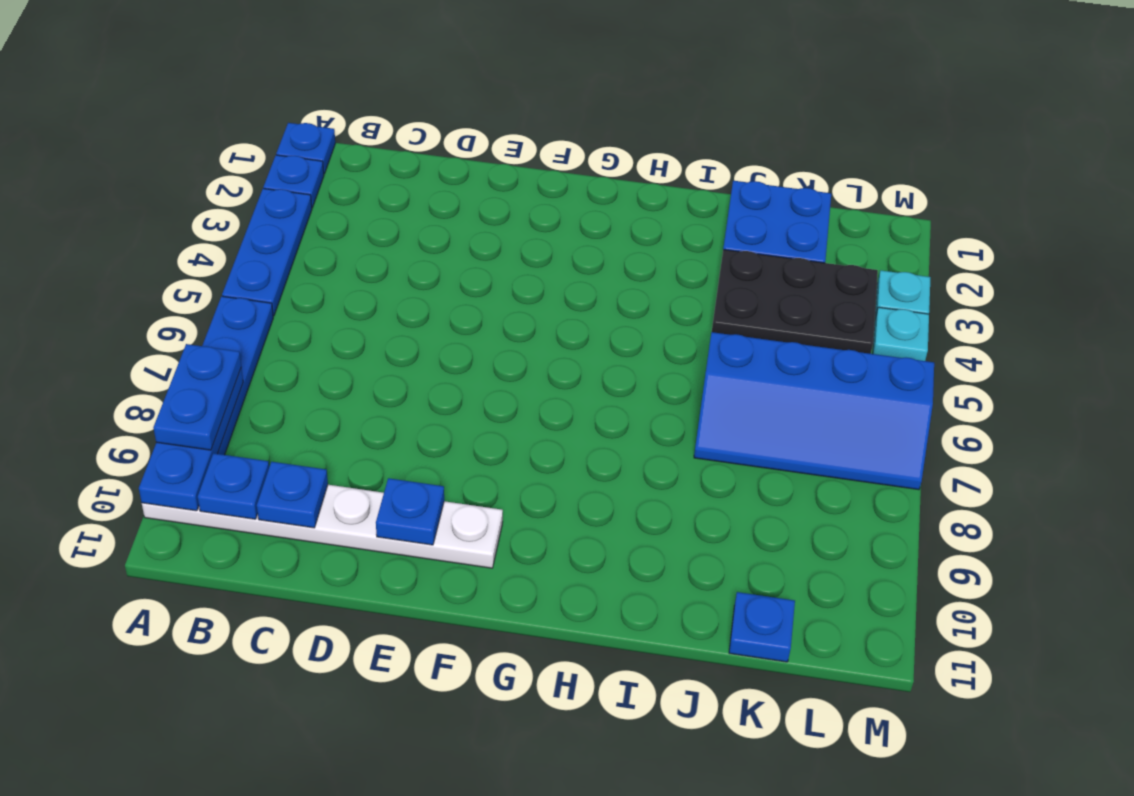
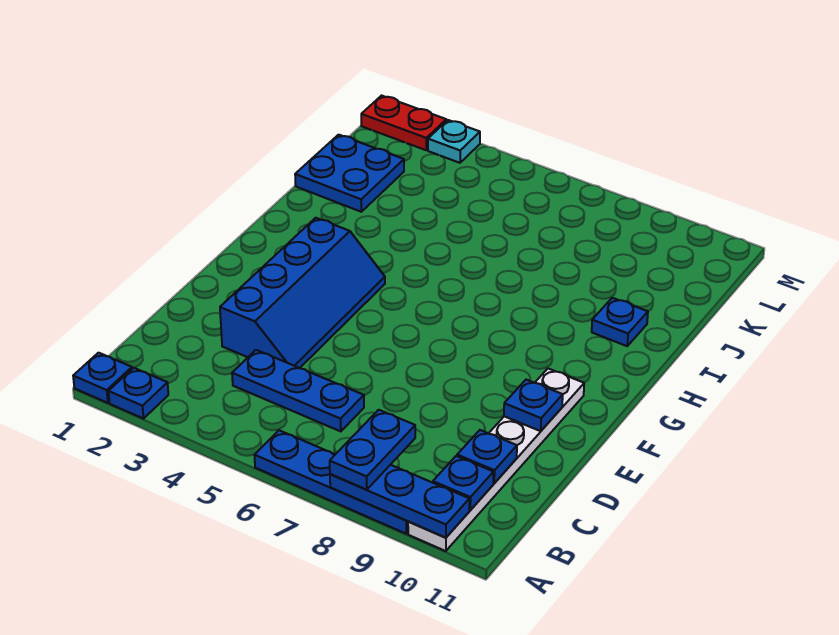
blue plate A3:A5 level 1 -> blue plate C4:C6 level 1
blue plate A8:A9 level 3 -> blue plate A8:B8 level 3
black plate J3:L4 level 1 -> none
blue slope J6:M7 level 1 top 6 -> blue slope D3:G4 level 1 top 3
blue plate K11 level 1 -> blue plate I10 level 1
none -> red plate M1:M2 level 1
cyan plate M4 level 1 -> none

